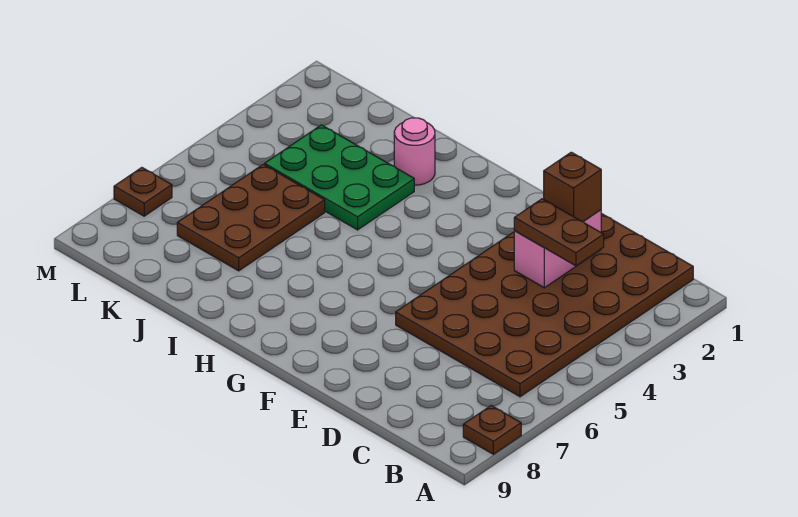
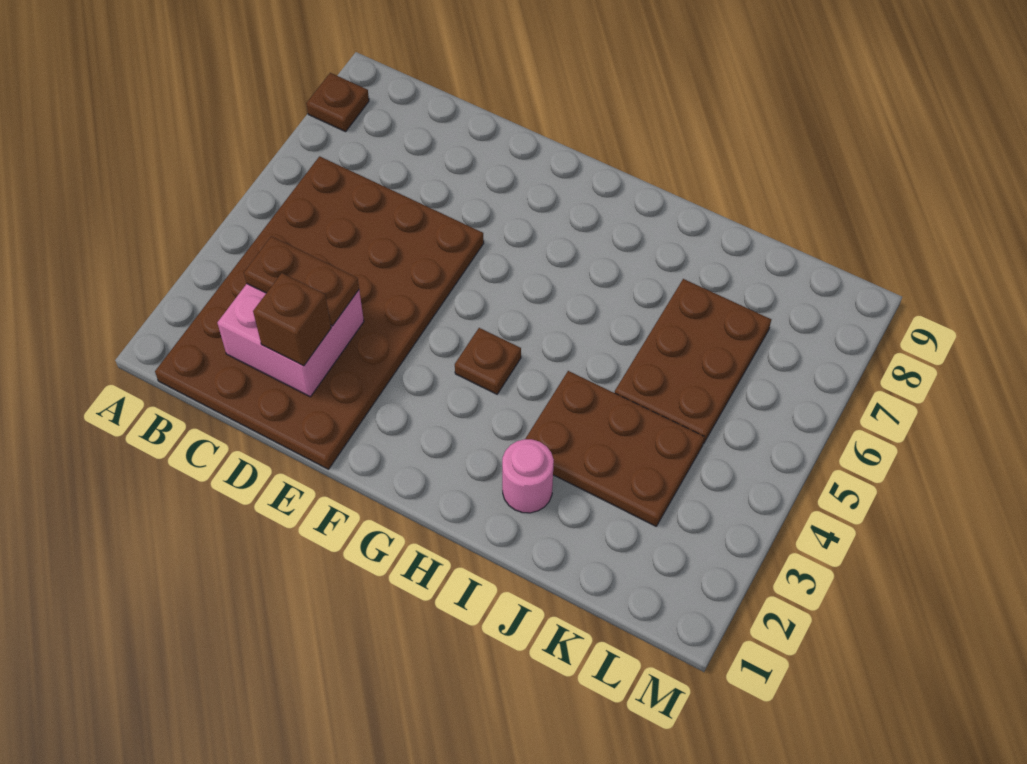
pink brick D2:D3 level 2 -> pink brick C2:D3 level 2
green plate I3:K4 level 1 -> brown plate I3:K4 level 1
brown plate M7 level 1 -> brown plate G4 level 1

